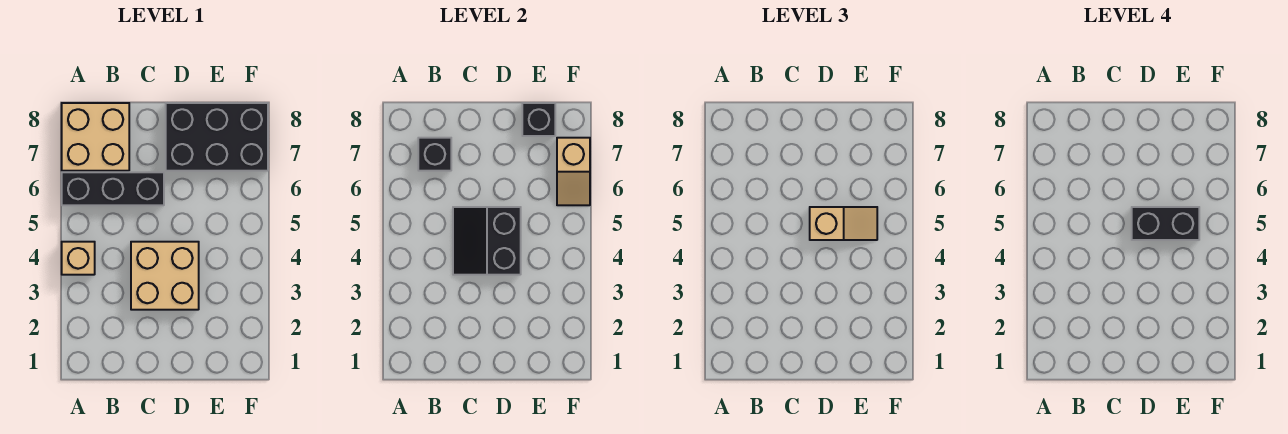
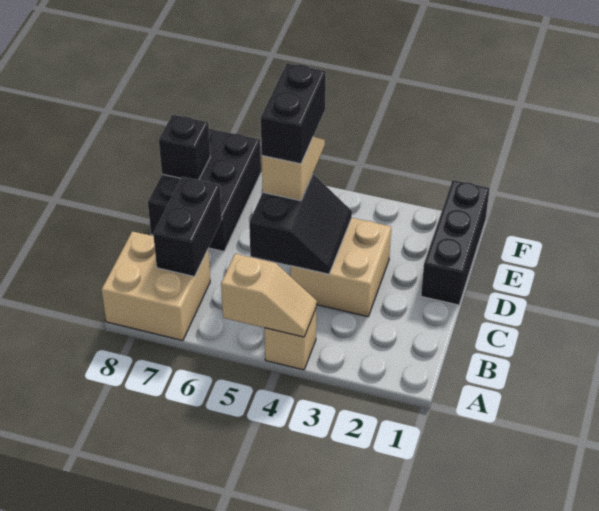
black brick A6:C6 level 1 -> black brick D1:F1 level 1
black brick B7 level 2 -> black brick B7:C7 level 2
black slope C4:D5 level 2 top D -> black slope C4:D5 level 2 top 5
tan slope F6:F7 level 2 top 7 -> tan slope A4:A5 level 2 top 5

